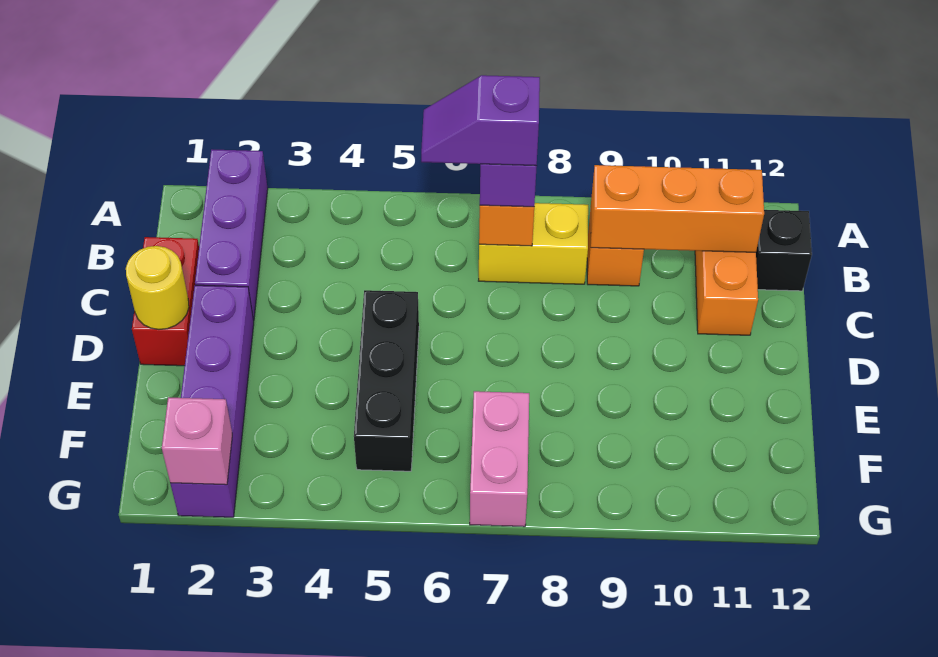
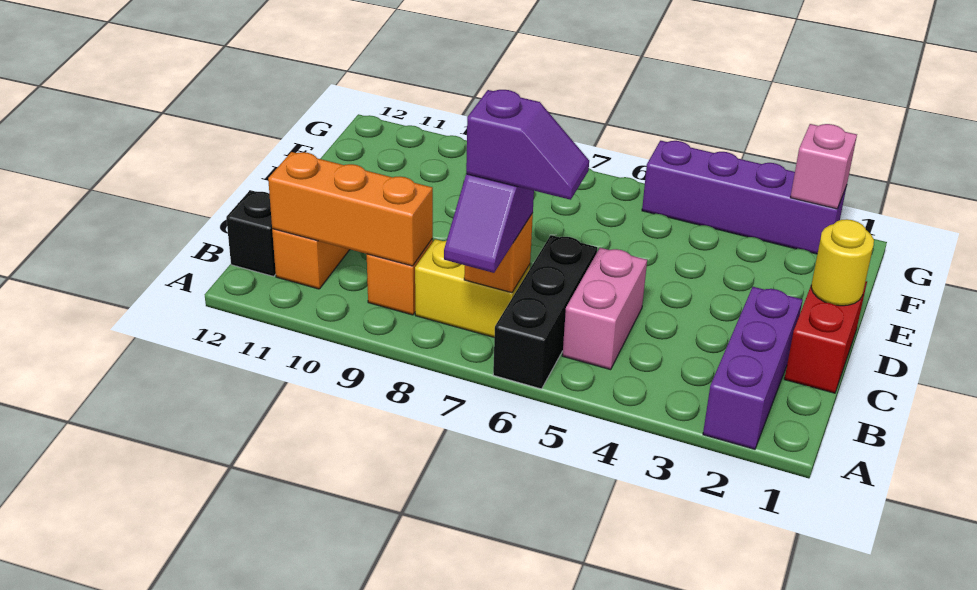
purple brick D2:G2 level 1 -> purple brick G2:G5 level 1
black brick D5:F5 level 1 -> black brick A6:C6 level 1
pink brick F7:G7 level 1 -> pink brick B5:C5 level 1

